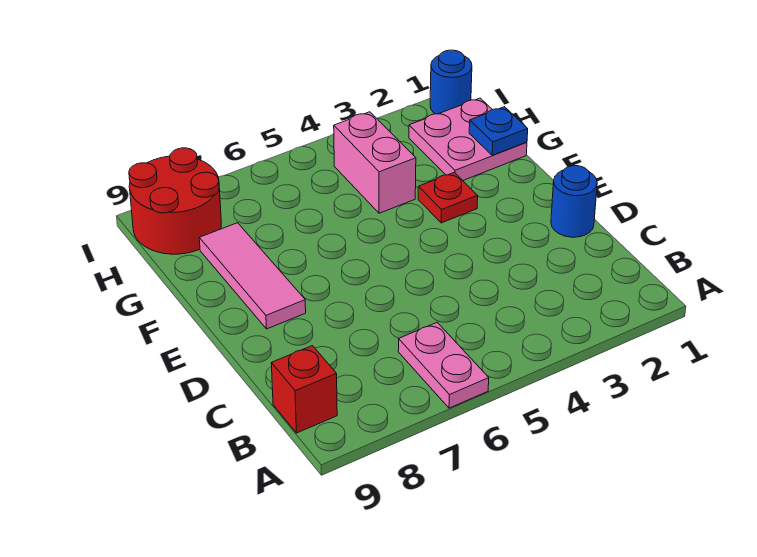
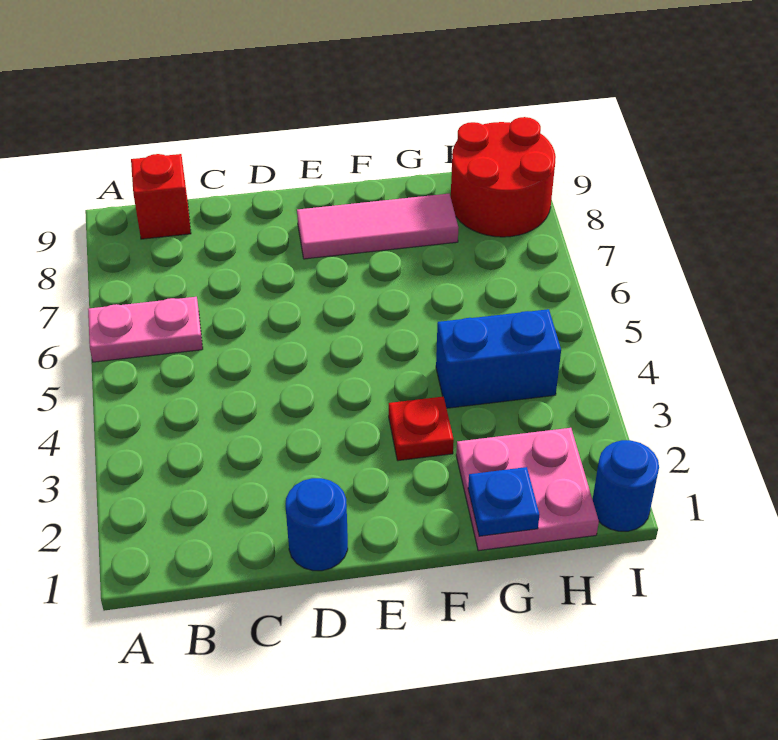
pink brick G4:H4 level 1 -> blue brick G4:H4 level 1

